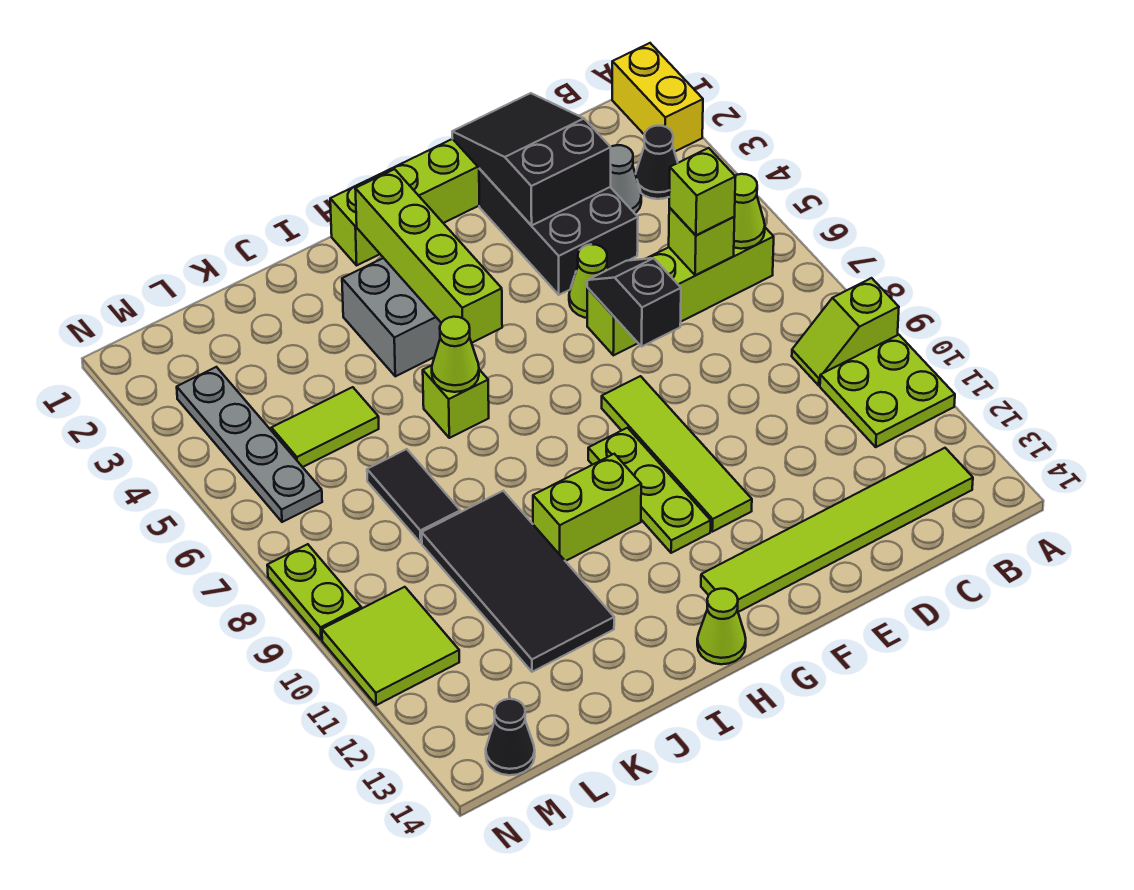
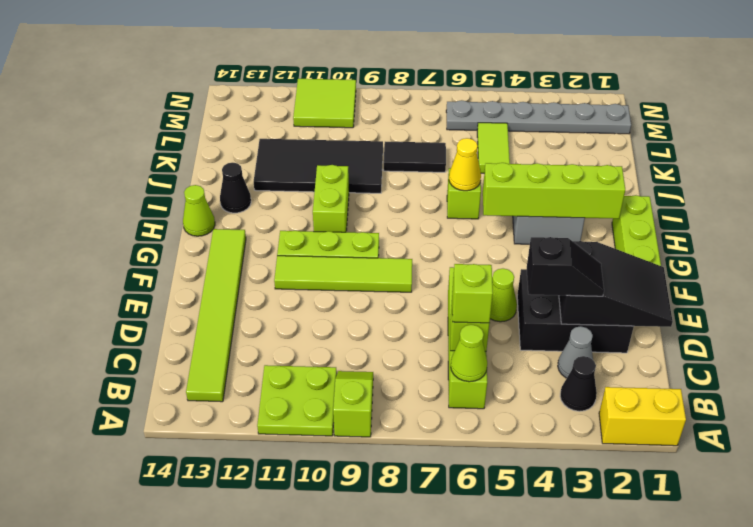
black slope E6:E7 level 2 top 7 -> black slope D3:D4 level 3 top 4
lime cone I6 level 2 -> yellow cone I6 level 2
grey plate M3:M6 level 1 -> grey plate M1:M6 level 1
black cone M14 level 1 -> black cone I13 level 1
lime plate N8:N9 level 1 -> none

